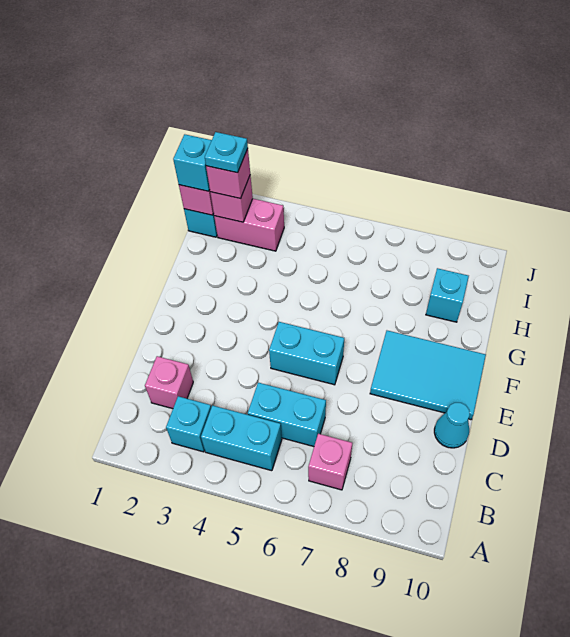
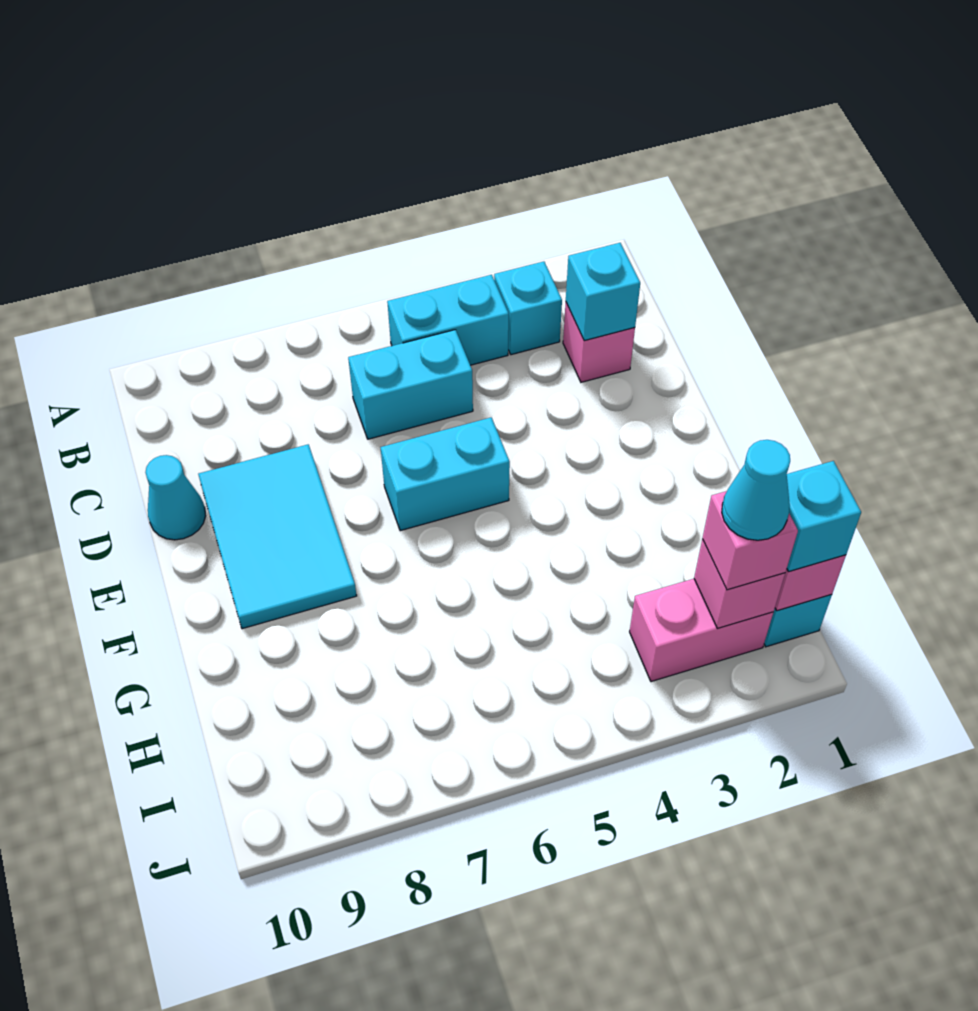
pink brick B7 level 1 -> none
cyan tile E8:F10 level 1 -> cyan tile D8:F9 level 1
cyan brick H9 level 1 -> cyan brick C2 level 2
cyan plate I2 level 4 -> cyan cone I2 level 4

